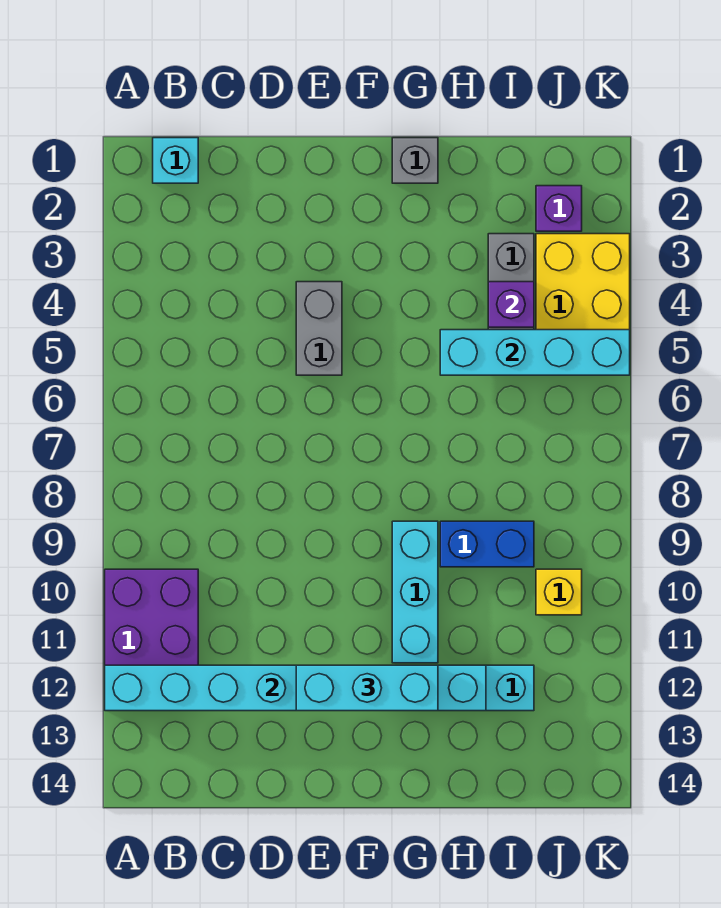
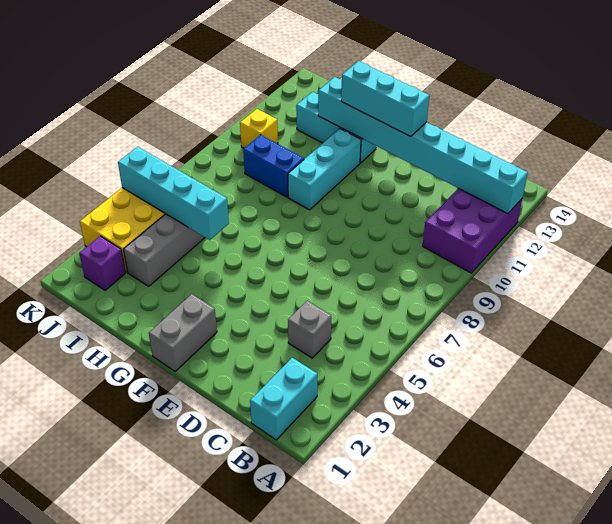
cyan brick B1 level 1 -> cyan brick B1:B2 level 1
grey brick E4:E5 level 1 -> grey brick F1:F2 level 1
grey brick G1 level 1 -> grey brick C4 level 1
purple brick I4 level 2 -> none

